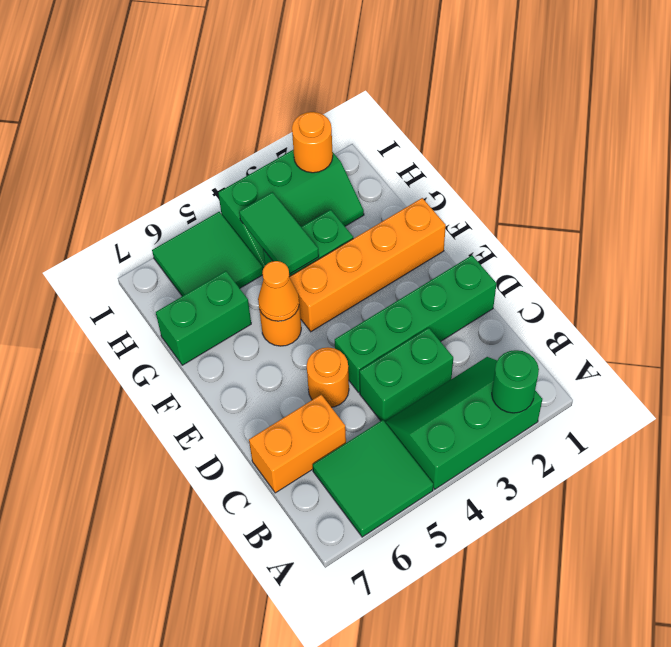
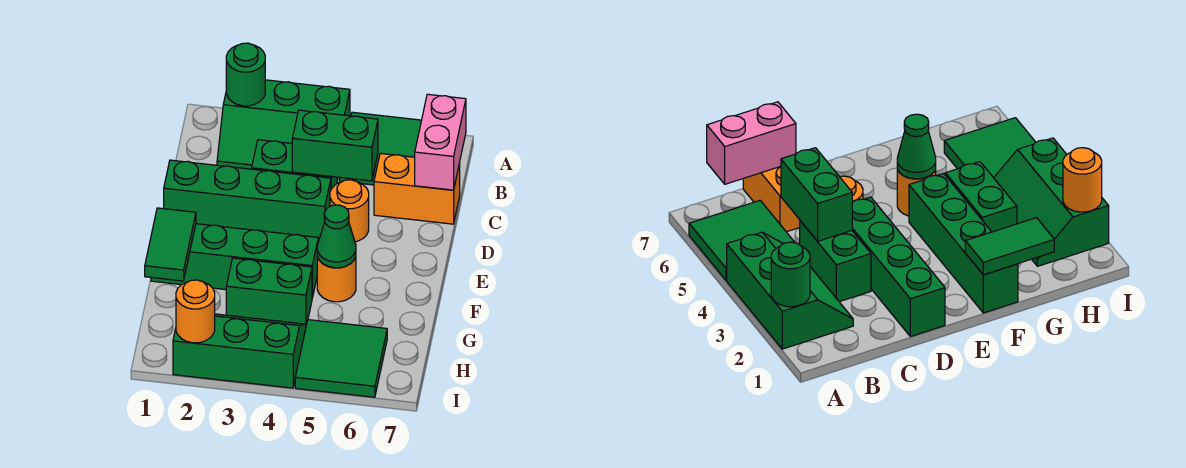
none -> pink brick B7:C7 level 2
orange brick F1:F4 level 1 -> green brick F1:F4 level 1
orange cone F5 level 2 -> green cone F5 level 2
green tile G4:H4 level 2 -> green tile F1:G1 level 2
green brick G6:G7 level 1 -> green brick C4:C5 level 2

